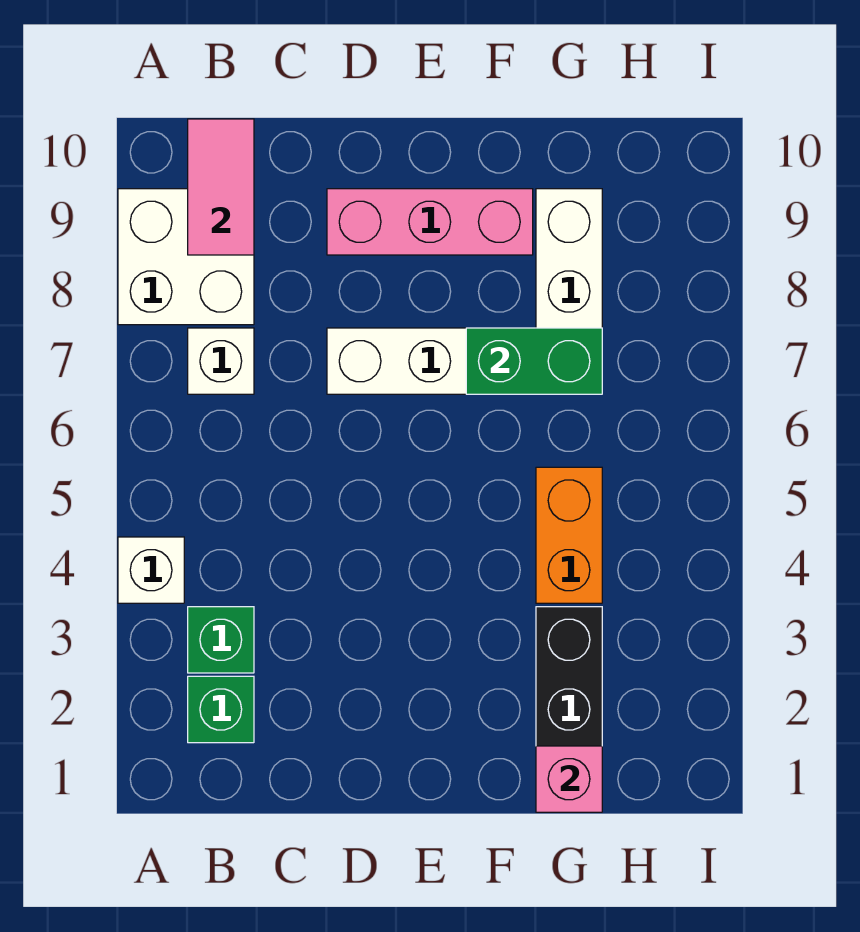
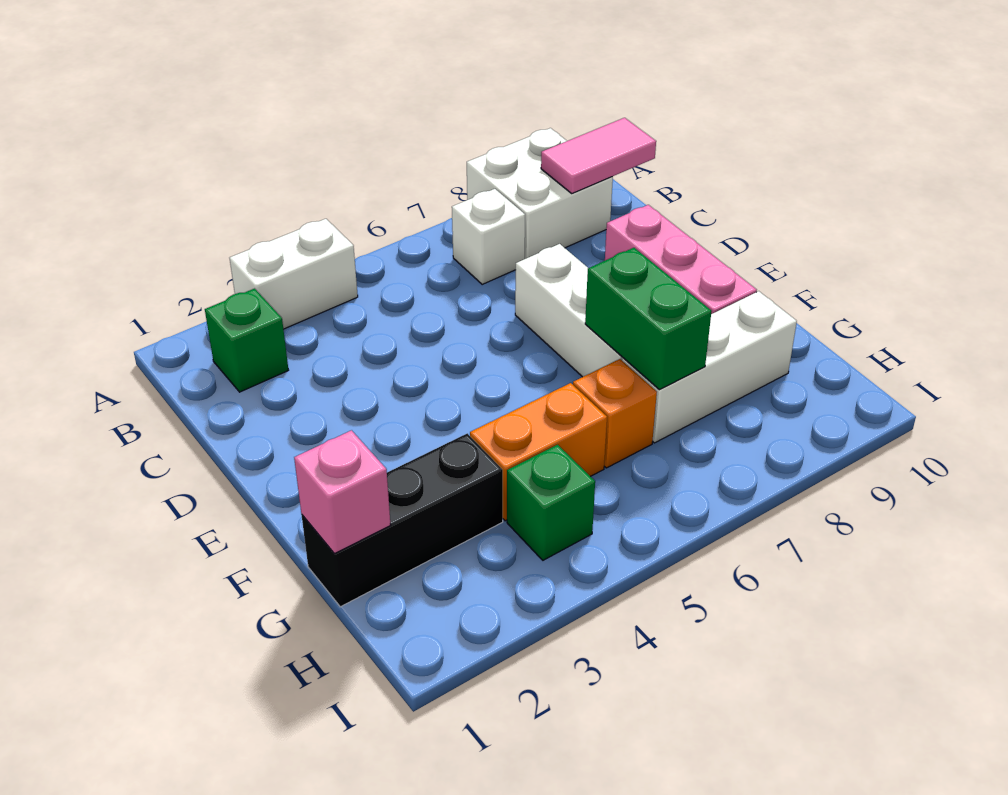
white brick A4 level 1 -> white brick A3:A4 level 1
green brick B3 level 1 -> green brick H4 level 1
none -> orange brick G6 level 1

